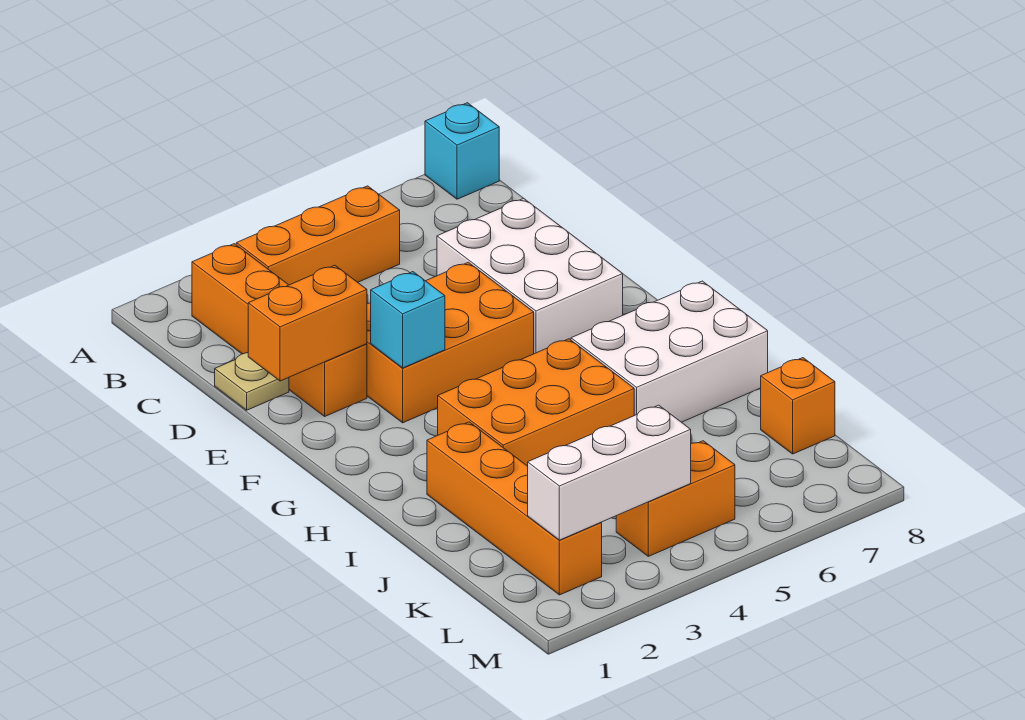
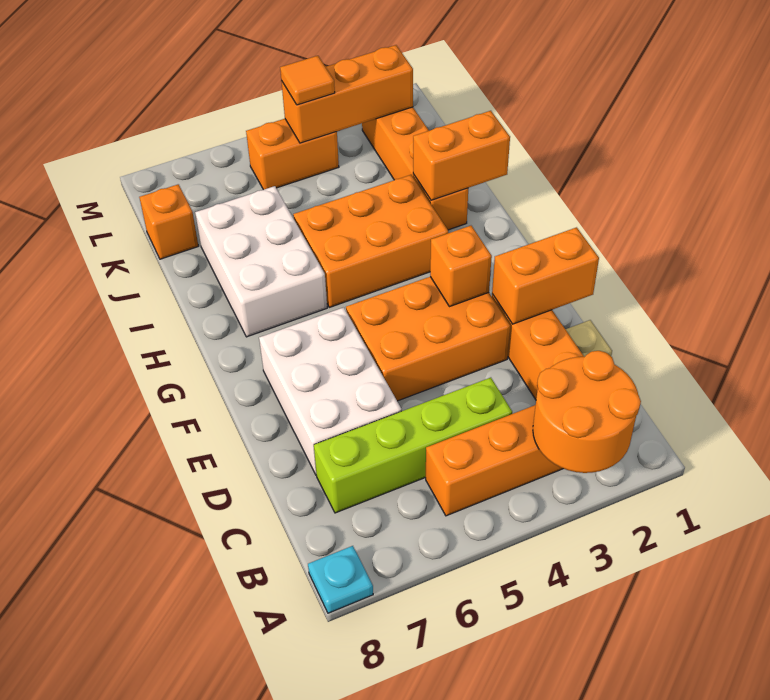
none -> orange round brick A2:B3 level 2
cyan brick A8 level 1 -> cyan plate A8 level 1
none -> lime brick C4:C7 level 1
cyan brick F3 level 2 -> orange brick F3 level 2
white brick H6:I8 level 1 -> white brick H6:J7 level 1
none -> orange brick I1:I2 level 2
white brick L2:L4 level 2 -> orange brick L2:L4 level 2
none -> orange tile L4 level 3

